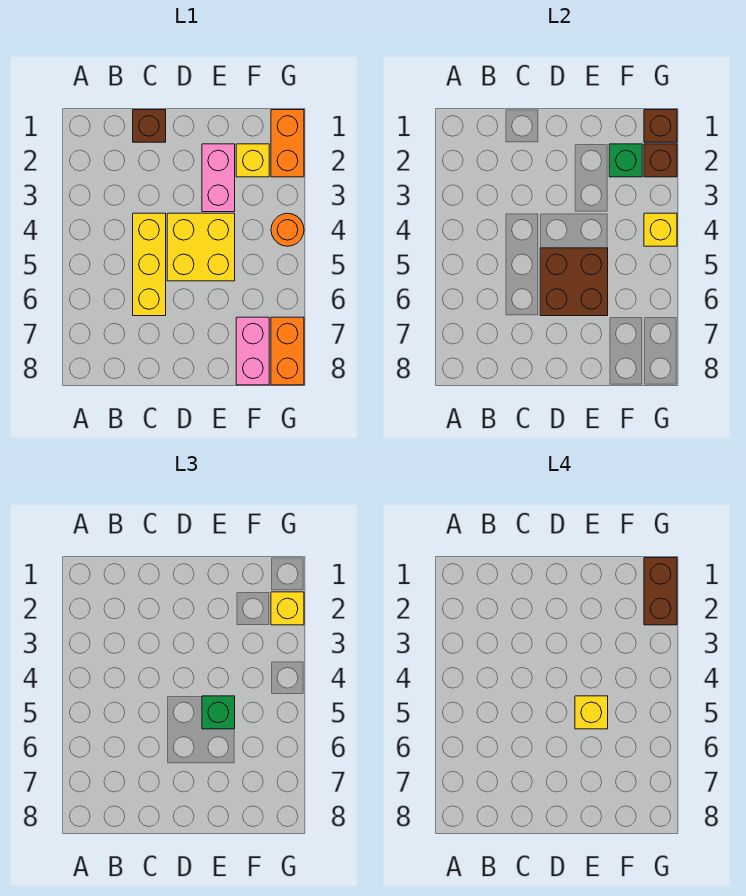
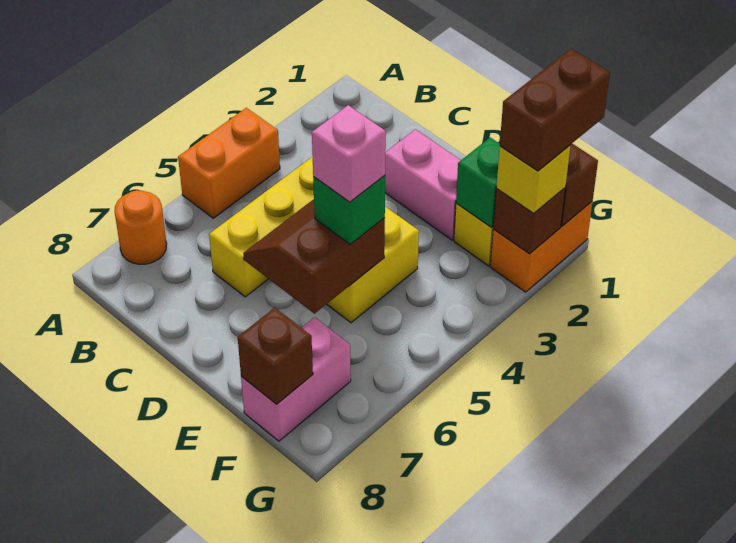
brown brick C1 level 1 -> brown brick F8 level 2
brown brick D5:E6 level 2 -> brown slope D5:E6 level 2 top E
pink brick E2:E3 level 1 -> pink brick D2:E2 level 1
yellow brick E5 level 4 -> pink brick E5 level 4
orange round brick G4 level 1 -> orange round brick A7 level 1
yellow brick G4 level 2 -> none
orange brick G7:G8 level 1 -> orange brick A4:A5 level 1

